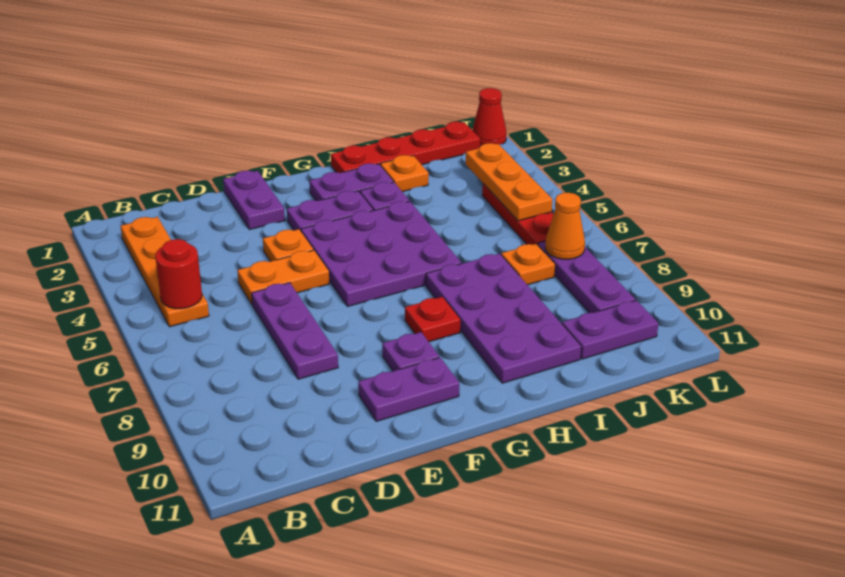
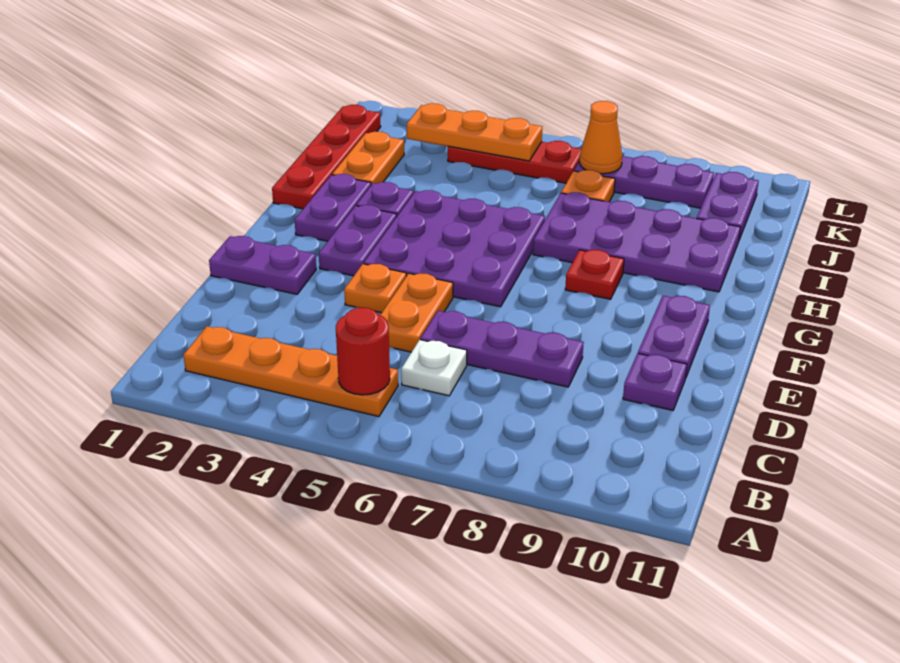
none -> white plate C6 level 1
purple plate F9 level 1 -> purple plate D10 level 1
orange plate I2 level 1 -> orange plate I2:J2 level 1
red cone L1 level 1 -> none

